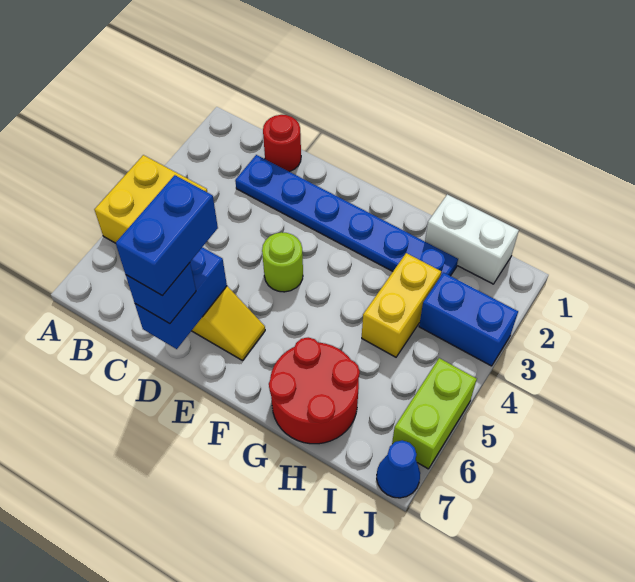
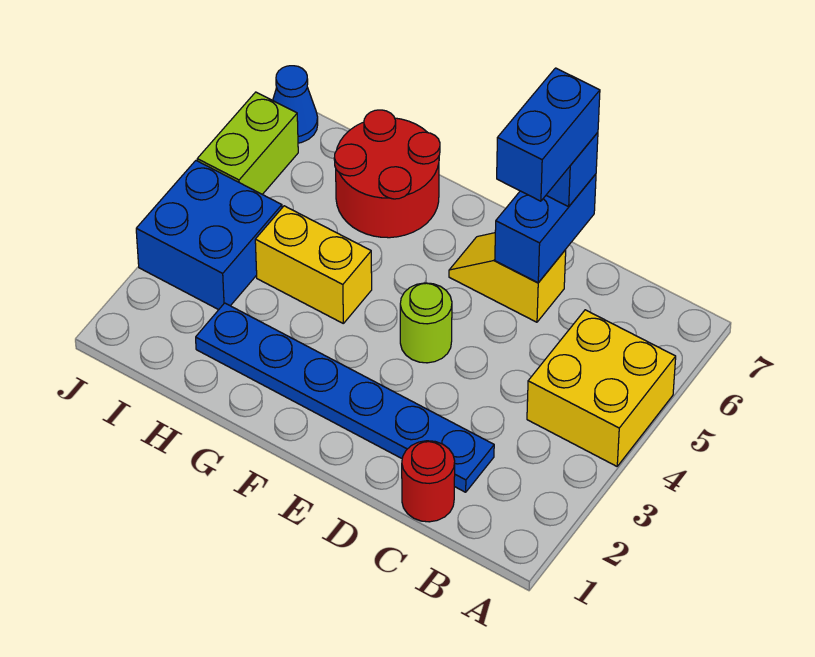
white brick H1:I1 level 1 -> none
yellow brick H3:H4 level 1 -> yellow brick G4:H4 level 1
blue brick I3:J3 level 1 -> blue brick I3:J4 level 1

